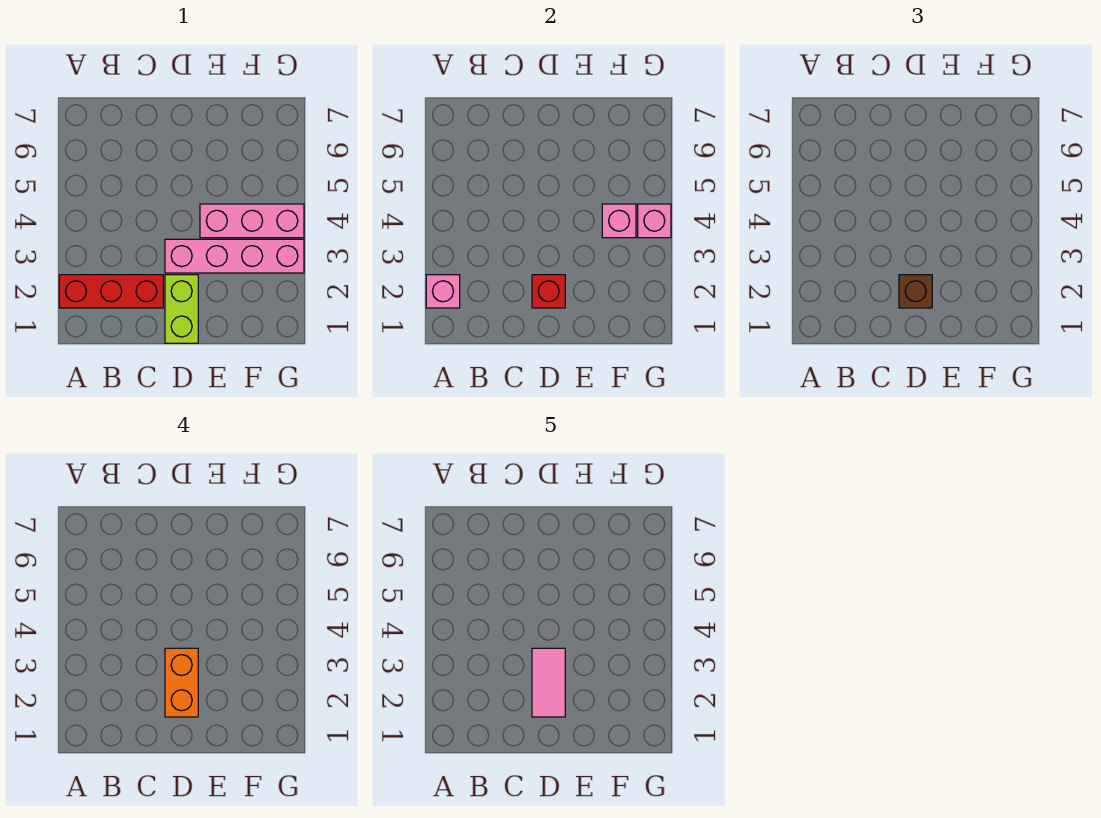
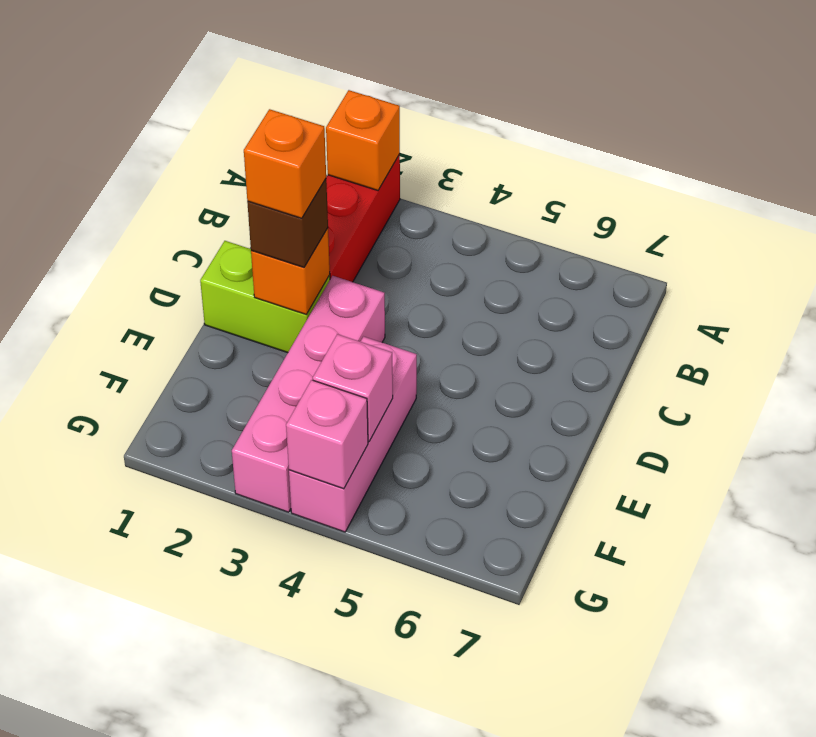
pink brick A2 level 2 -> orange brick A2 level 2
red brick D2 level 2 -> orange brick D2 level 2
orange brick D2:D3 level 4 -> orange brick D2 level 4
pink tile D2:D3 level 5 -> none

